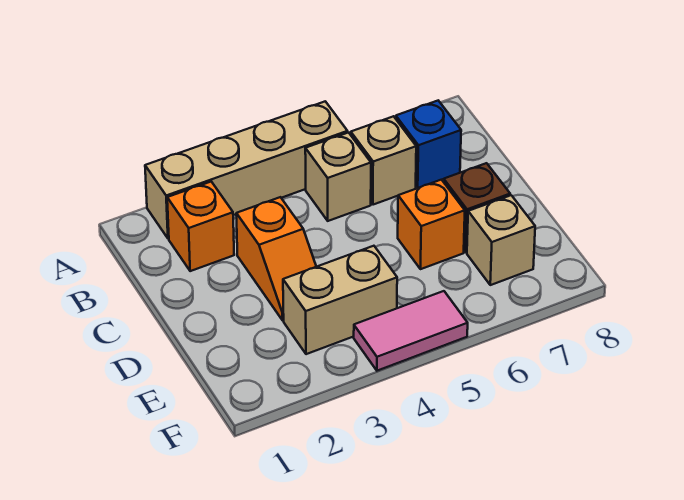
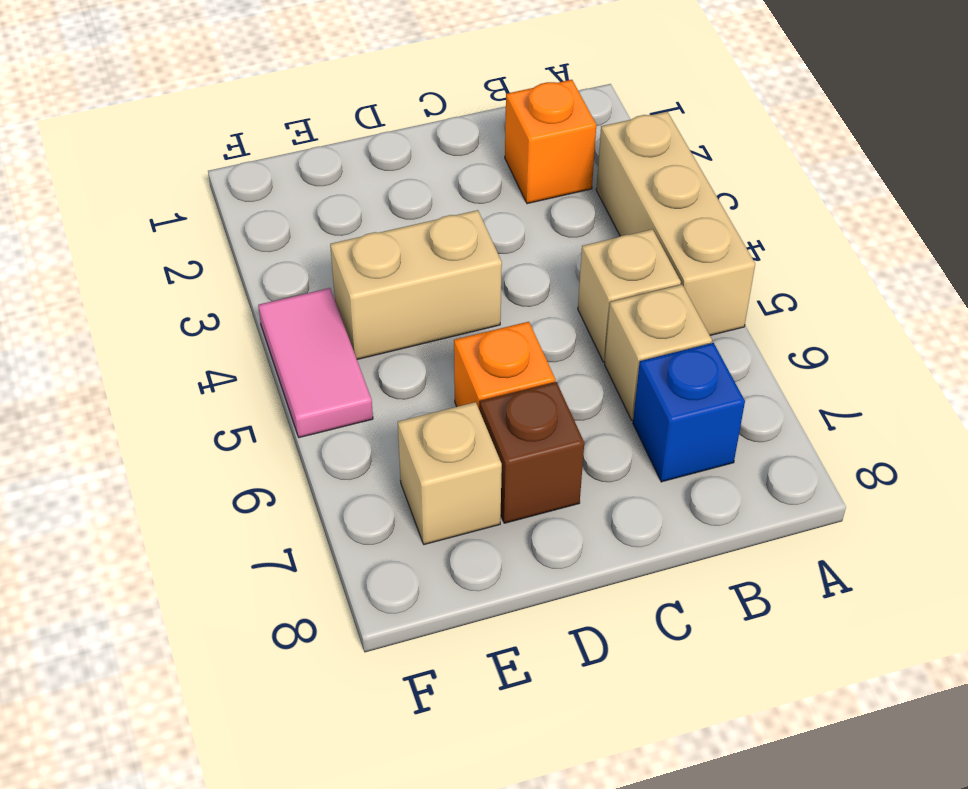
tan brick A2:A5 level 1 -> tan brick A3:A5 level 1
orange slope C3:D3 level 1 top C -> none
tan brick E3:E4 level 1 -> tan brick D4:E4 level 1

